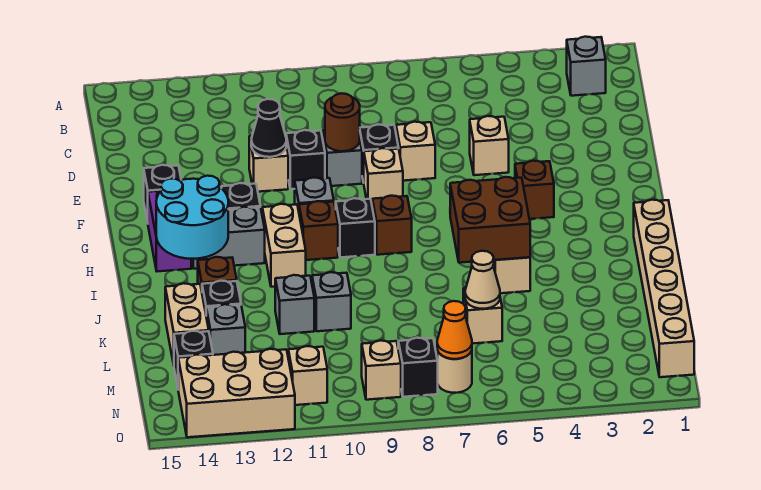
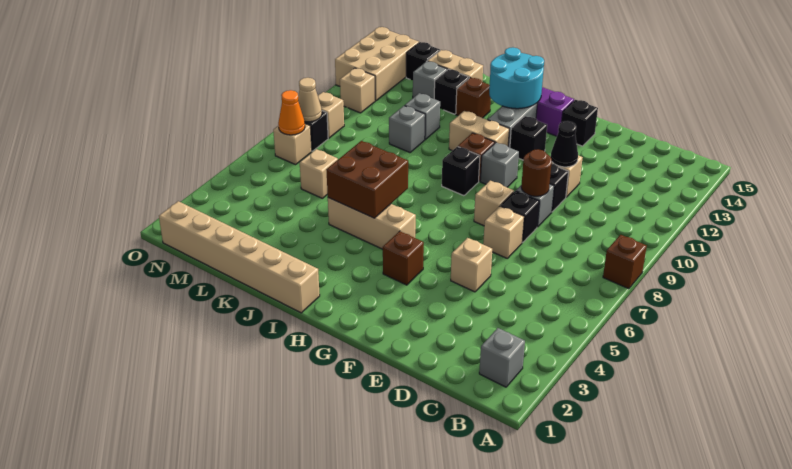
brown brick H8 level 1 -> brown brick A8 level 1
tan cone L6 level 2 -> tan cone N8 level 2
tan round brick N7 level 1 -> tan brick N7 level 1

